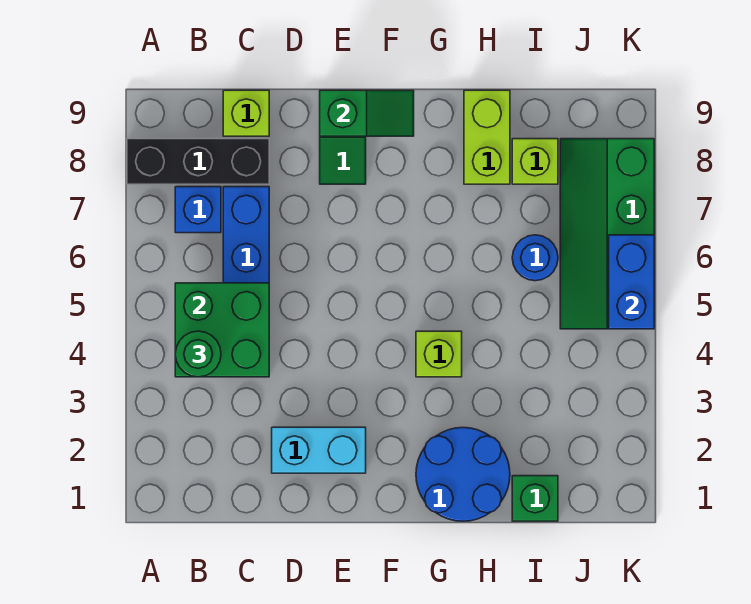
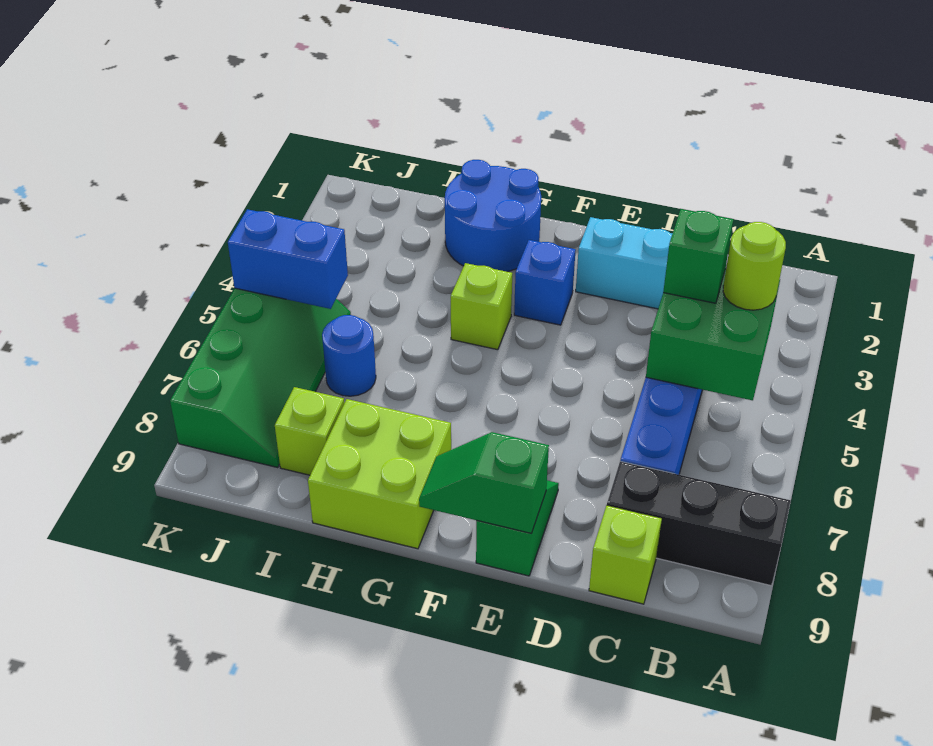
green round brick B4 level 3 -> lime round brick B4 level 3
blue brick B7 level 1 -> blue brick F3 level 1
lime brick H8:H9 level 1 -> lime brick G8:H9 level 1
green brick I1 level 1 -> green brick C4 level 3
blue brick K5:K6 level 2 -> blue brick J5:K5 level 2

